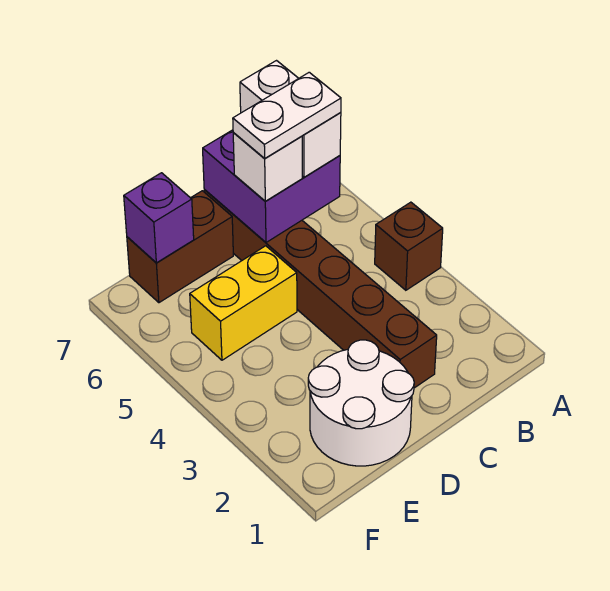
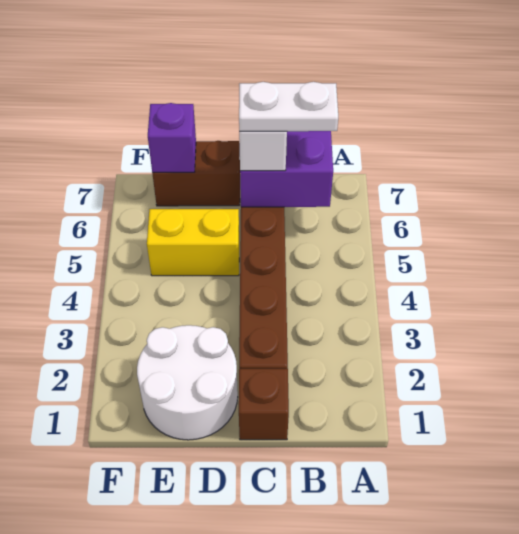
brown brick A4 level 1 -> brown brick C1 level 1
white brick B6:B7 level 3 -> none

